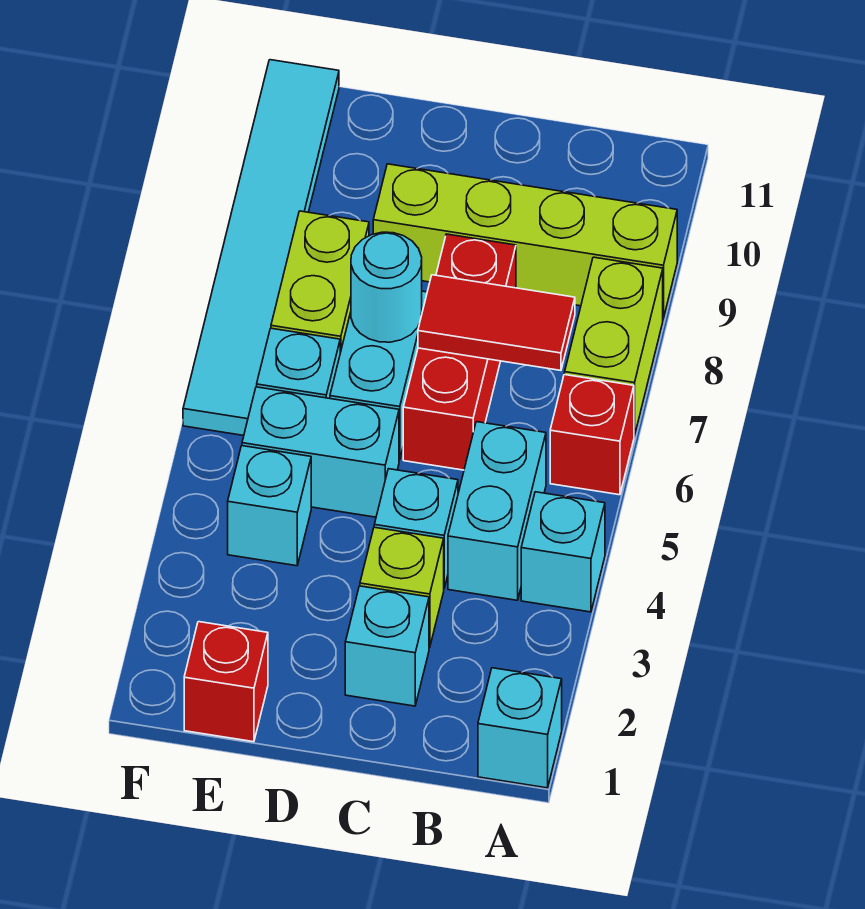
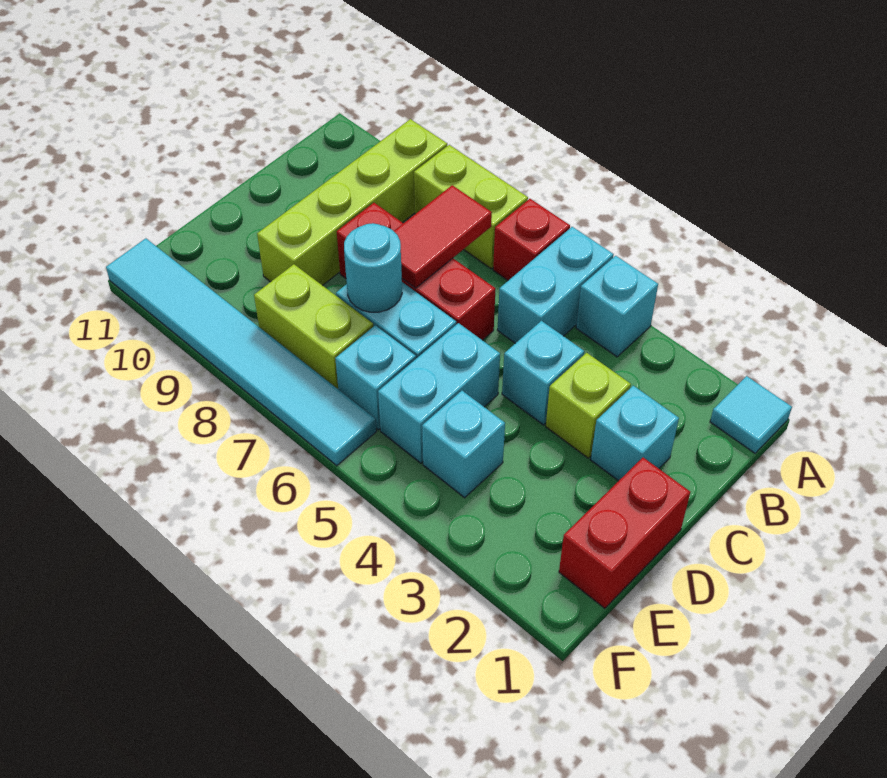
cyan brick A1 level 1 -> cyan tile A1 level 1
cyan brick B4:B5 level 1 -> cyan brick A5:B5 level 1
red brick E1 level 1 -> red brick D1:E1 level 1

